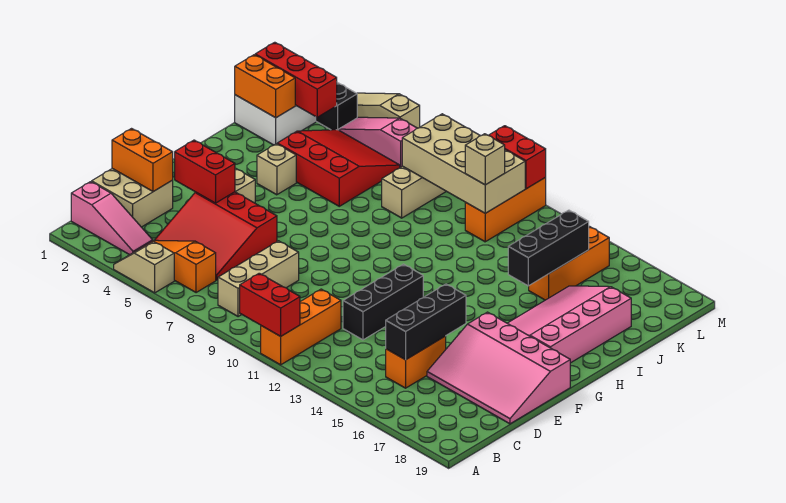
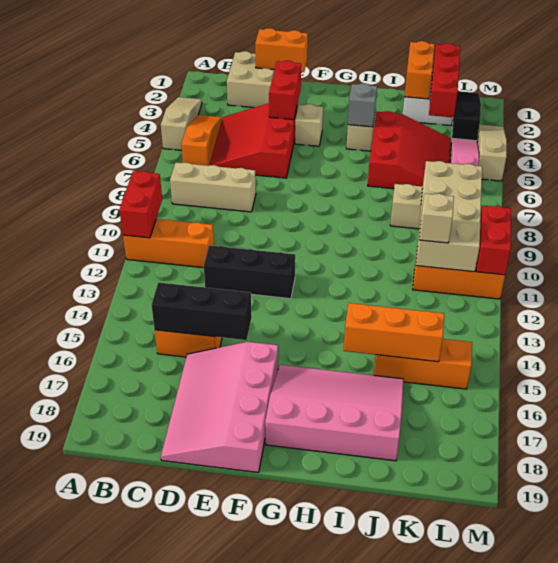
tan slope A4:A5 level 1 top 5 -> tan slope A3:A5 level 1 top 5
pink slope B1:B3 level 1 top 1 -> none
orange brick D1:D2 level 2 -> orange brick D1:E1 level 2
none -> grey brick H4 level 2
black brick I15:K15 level 2 -> orange brick I15:K15 level 2

